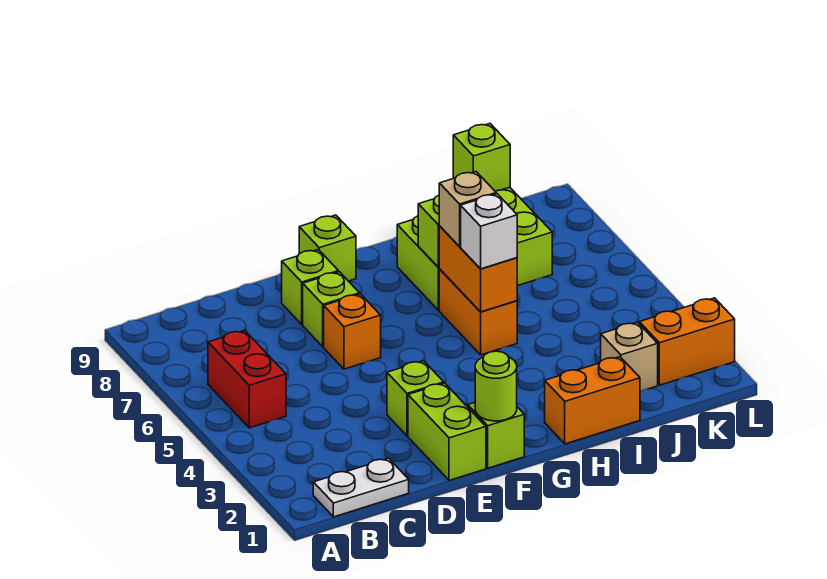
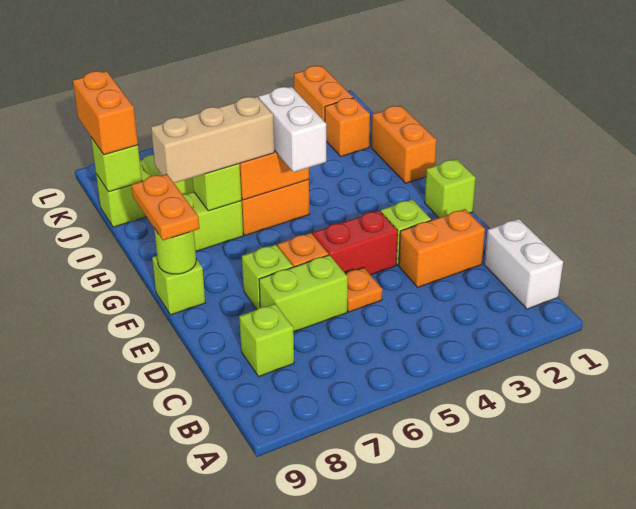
white plate B1:C1 level 1 -> white brick B1:C1 level 1
red brick B5:B6 level 1 -> red brick E4:E5 level 1
none -> orange brick D2:D3 level 1
none -> orange plate D5 level 1
lime brick E1:E2 level 1 -> lime brick D6:D7 level 1
lime brick E8 level 1 -> lime brick C8 level 1
lime round brick F1 level 2 -> lime round brick F9 level 2
none -> orange plate F9:G9 level 3
white brick H5 level 3 -> white brick G5:H5 level 3
tan brick H6 level 3 -> tan brick H6:H8 level 3
tan brick J2 level 1 -> orange brick J2 level 1
none -> orange brick J9:K9 level 3

